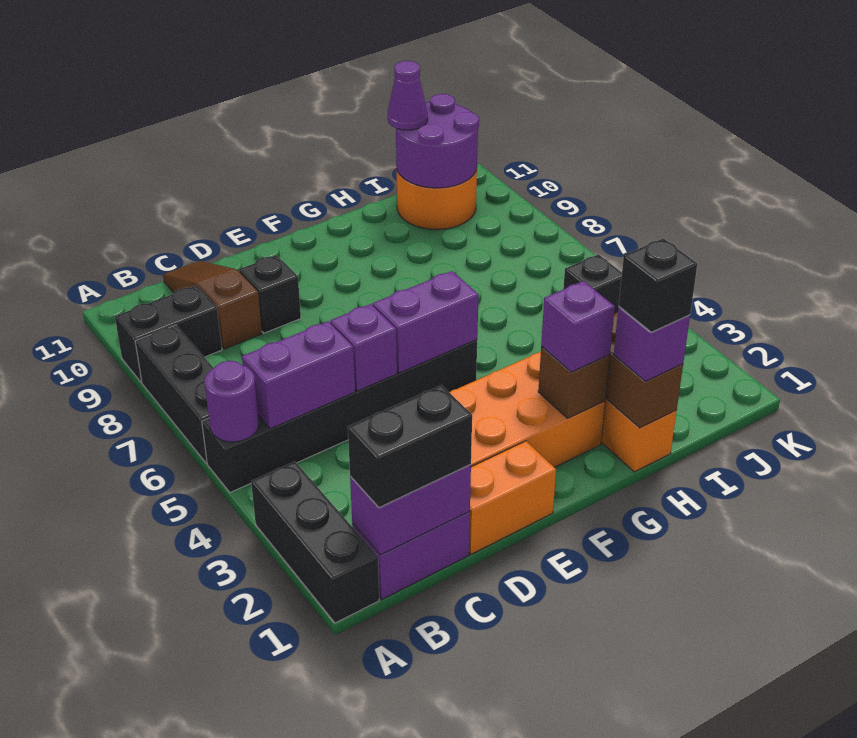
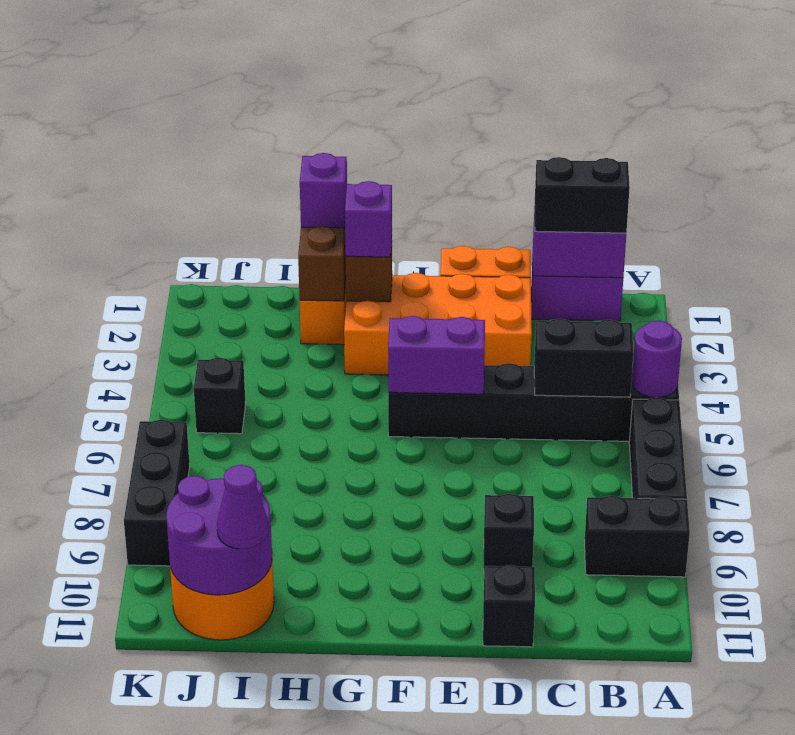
black brick A1:A3 level 1 -> black brick K7:K9 level 1
purple brick B5:C5 level 2 -> black brick B5:C5 level 2
brown slope C9:C11 level 1 top 9 -> none
purple brick D5 level 2 -> none
black brick H1 level 4 -> black brick D11 level 1

